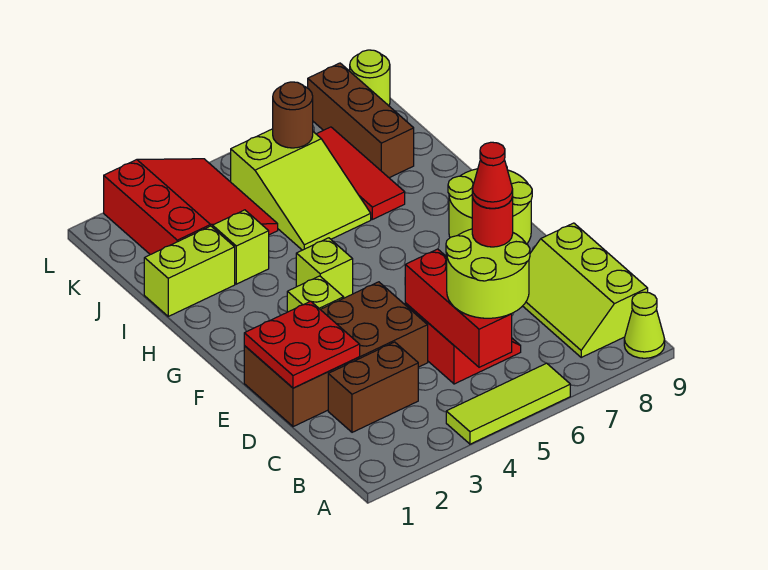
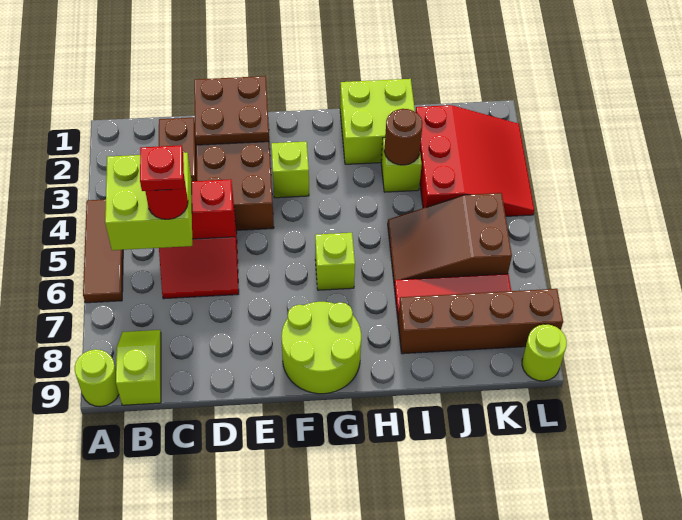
lime tile A4:A6 level 1 -> brown tile A4:A6 level 1
lime cone A9 level 1 -> lime round brick A9 level 1
lime round brick B5:C6 level 3 -> lime brick B5:C6 level 3
lime slope B8:D9 level 1 top 9 -> lime slope B8:B9 level 1 top 9
red cone C6 level 5 -> red plate C6 level 5
red plate D1:E2 level 2 -> brown plate D1:E2 level 2
lime brick G4 level 1 -> lime brick G6 level 1
lime brick I1:I2 level 1 -> lime brick H1:I2 level 1
lime slope I5:K6 level 1 top K -> brown slope I5:K6 level 1 top K
red slope J2:L4 level 1 top 2 -> red slope J2:L4 level 1 top J
brown brick J8:L8 level 1 -> brown brick I8:L8 level 1
brown round brick K6 level 2 -> brown round brick I3 level 2

